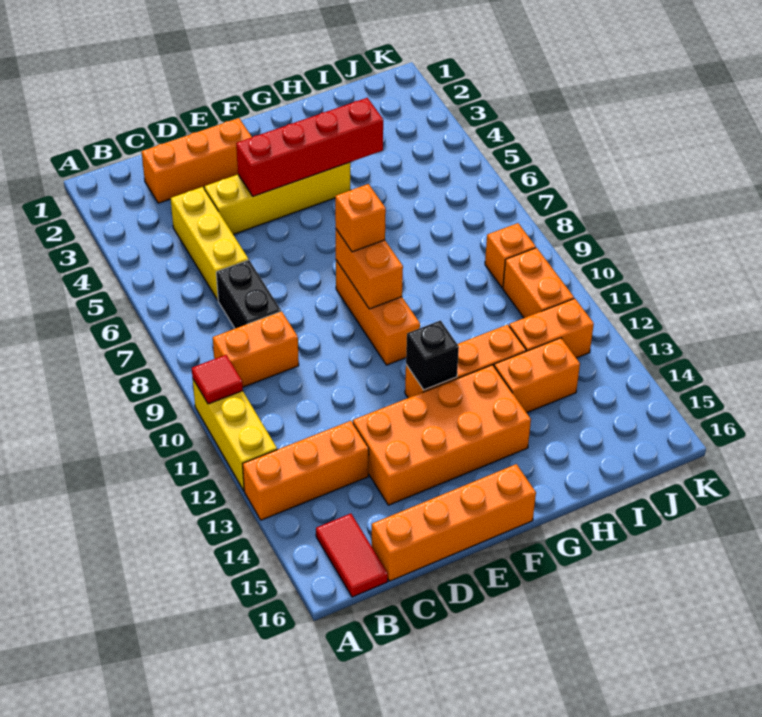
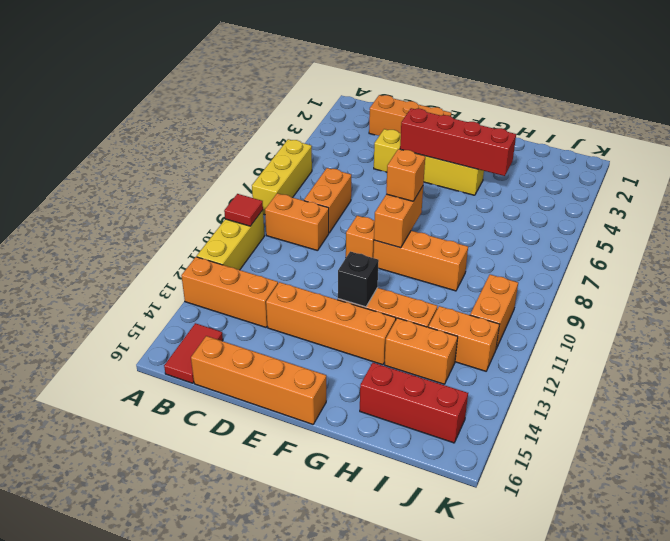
yellow brick C4:C6 level 1 -> yellow brick A6:A8 level 1
black brick C7:C8 level 1 -> orange brick C7:C8 level 1
orange brick D13:G14 level 1 -> orange brick D13:G13 level 1
orange brick F8:F10 level 1 -> orange brick F9:H9 level 1
none -> red brick H15:J15 level 1
orange brick J9 level 1 -> orange brick E9 level 1

